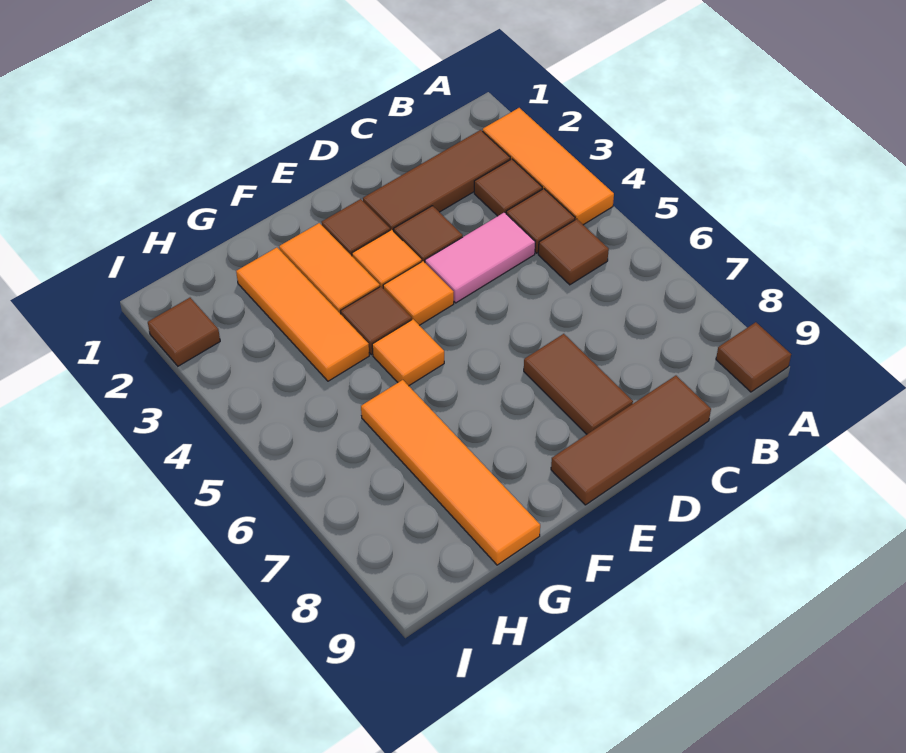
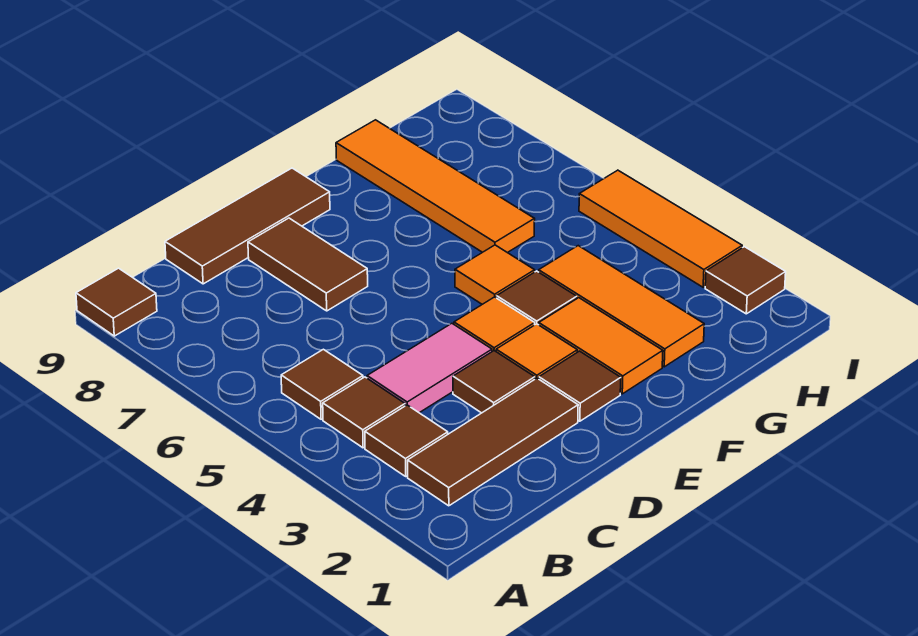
orange tile A2:A4 level 1 -> orange tile I3:I5 level 1

